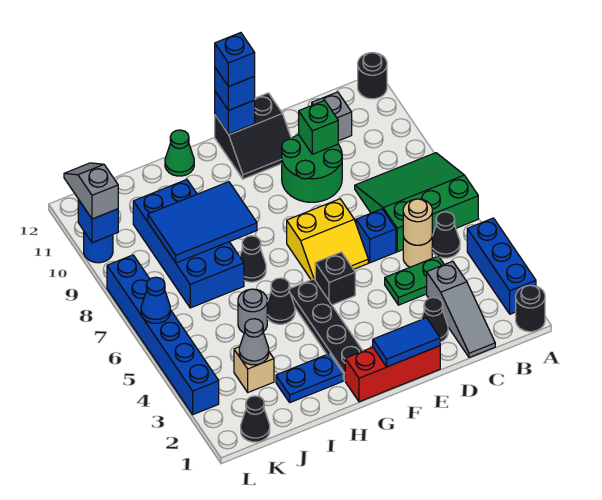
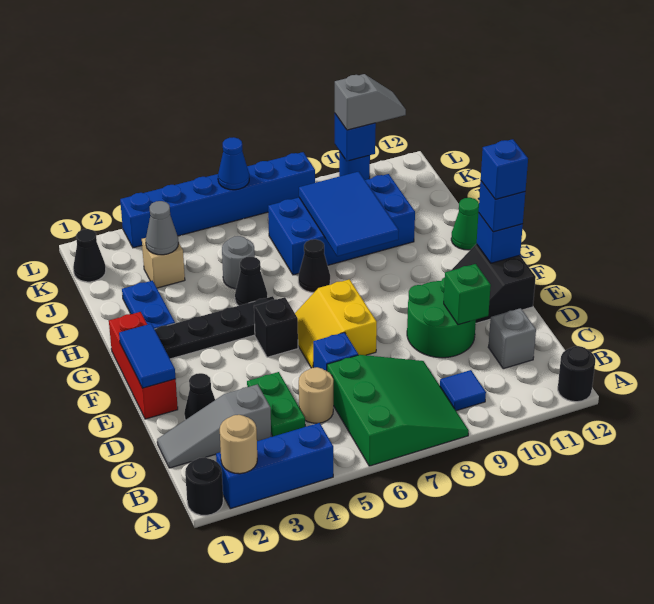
black cone B5 level 1 -> none
none -> blue tile B9 level 1
tan round brick C5 level 2 -> tan round brick A2 level 2

